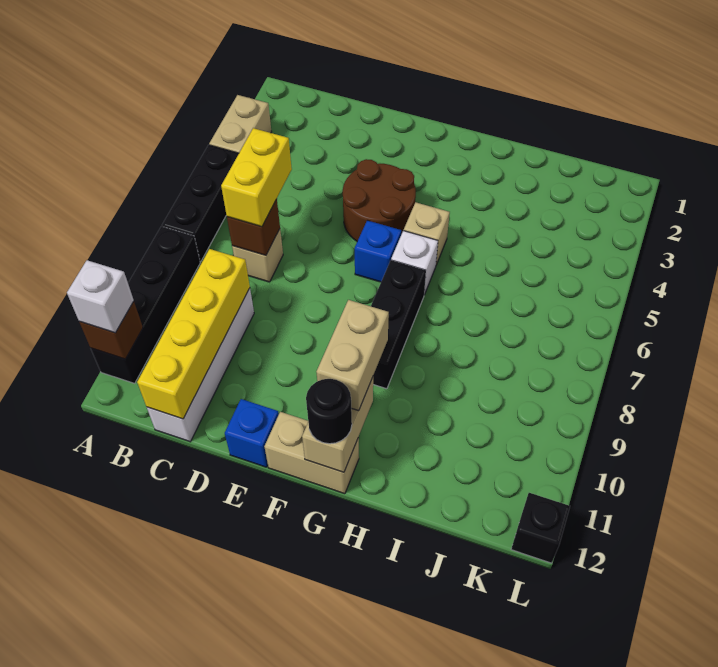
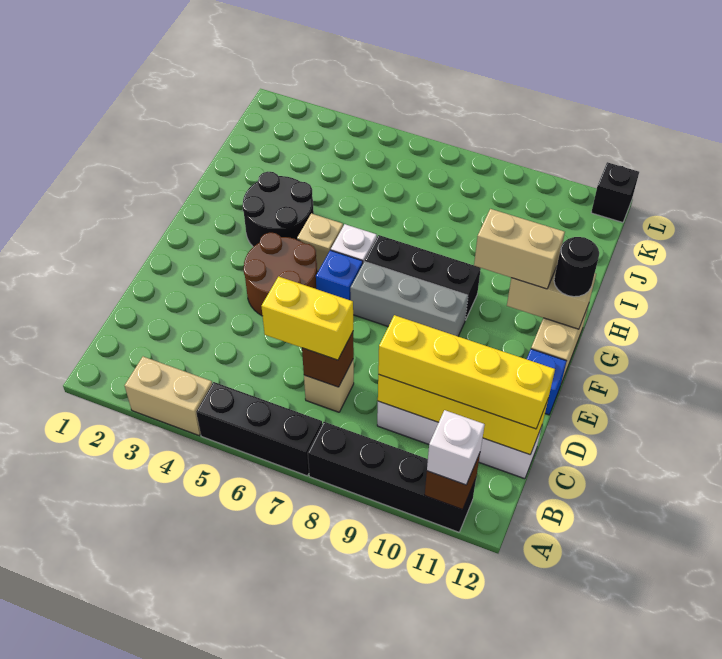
none -> yellow brick C9:C12 level 3
none -> grey brick F7:F9 level 1
none -> black round brick G3:H4 level 1

